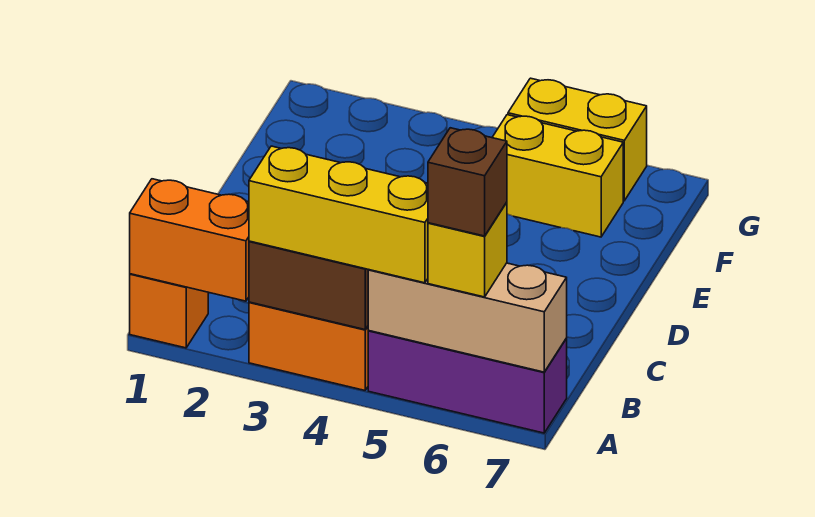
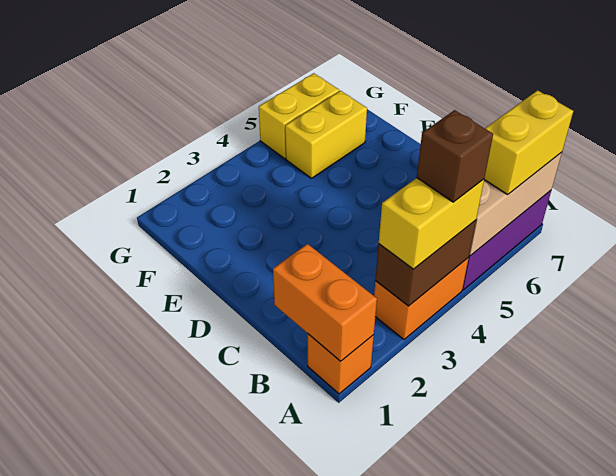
orange brick A1:A2 level 2 -> orange brick A1:B1 level 2
yellow brick A3:A5 level 3 -> yellow brick A3:A4 level 3
yellow brick A6 level 3 -> yellow brick A6:A7 level 3
brown brick A6 level 4 -> brown brick A4 level 4

